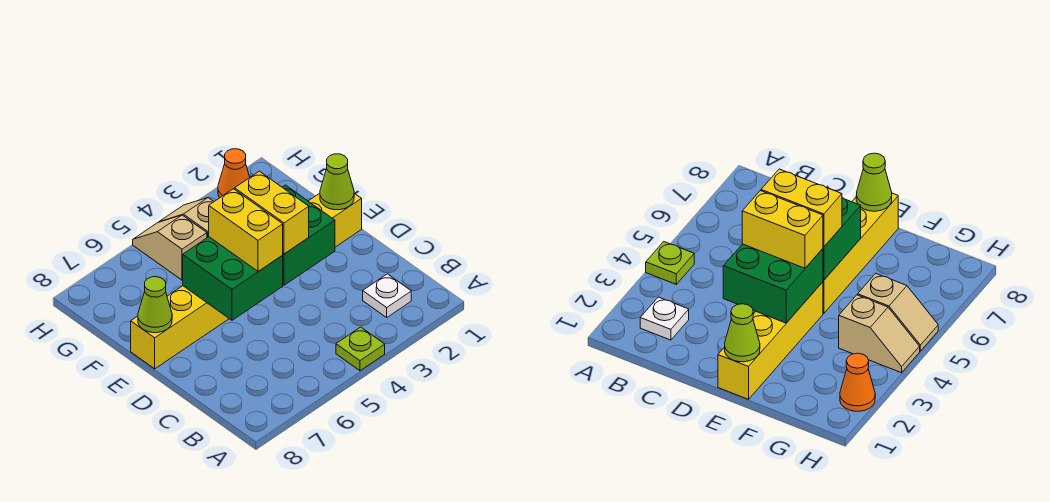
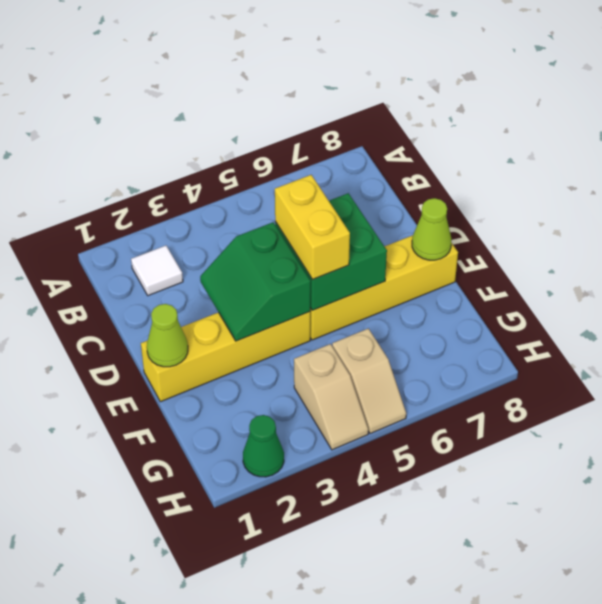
lime plate A4 level 1 -> none
white plate B2 level 1 -> white tile B2 level 1
green brick D3:E4 level 2 -> green slope D3:E4 level 2 top 4
yellow brick D4:E4 level 3 -> none
orange cone H2 level 1 -> green cone H2 level 1

